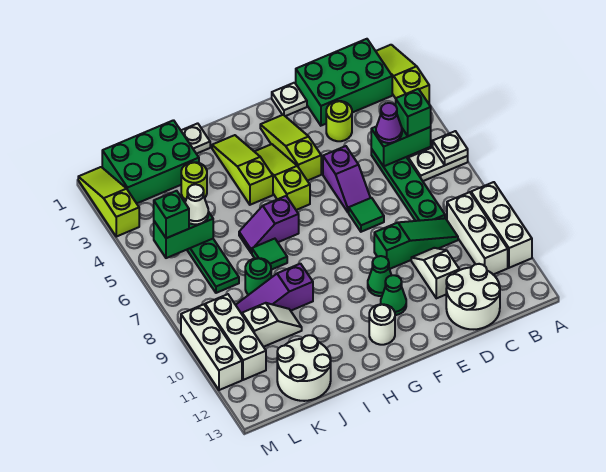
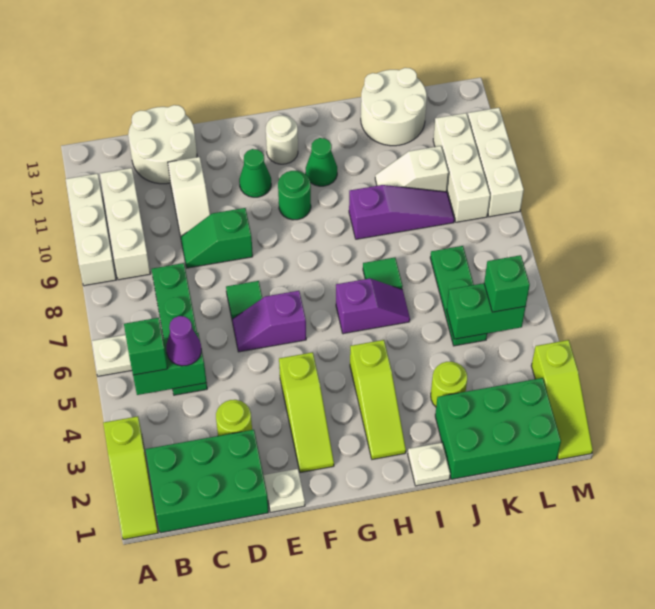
white plate A6 level 2 -> none
green slope C9:E9 level 1 top E -> green slope D9:E9 level 1 top E
purple slope E5:E6 level 1 top 5 -> purple slope E6:F6 level 1 top F
green cone F10 level 1 -> green cone H11 level 1
lime slope G3:G5 level 1 top 5 -> none
green round brick J8 level 1 -> green round brick G10 level 1
white cone K5 level 3 -> none

